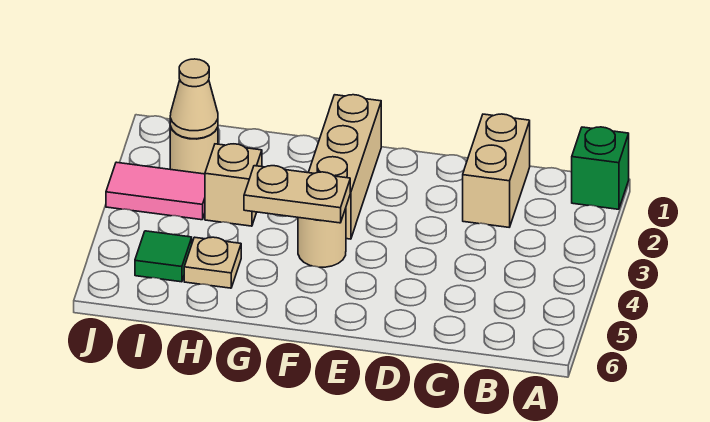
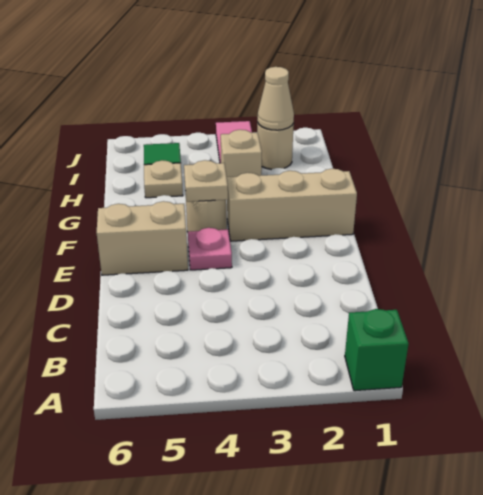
tan brick C1:C2 level 1 -> tan brick E5:E6 level 1
none -> pink plate E4 level 1
tan plate F4:G4 level 2 -> tan plate F4 level 2

